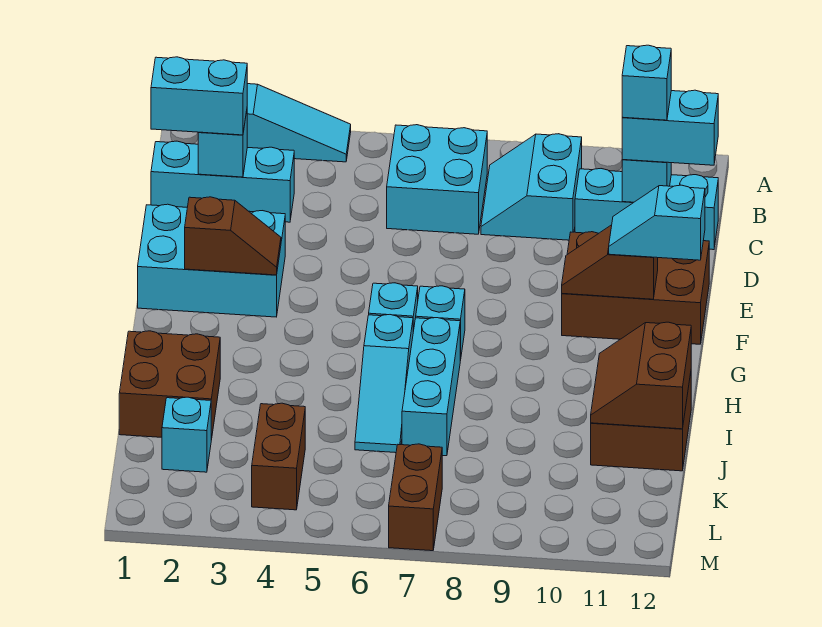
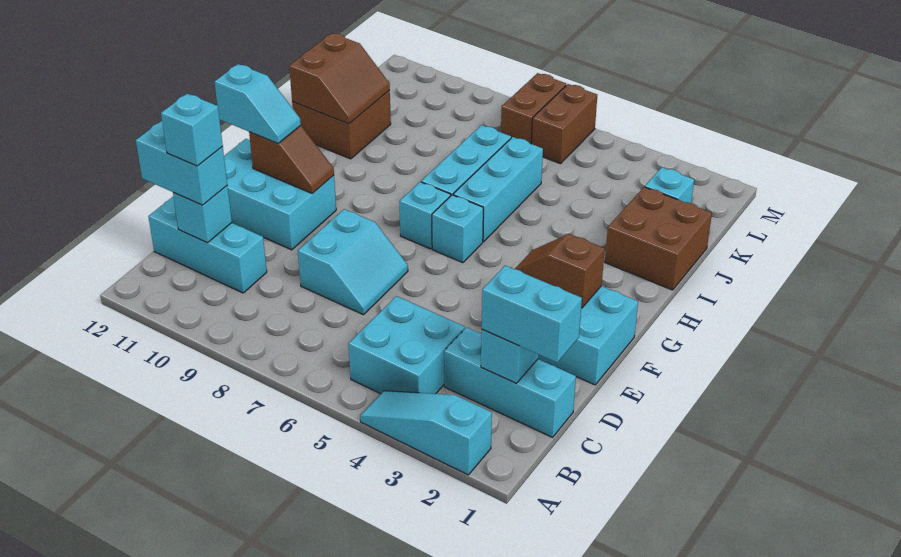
cyan brick B6:C7 level 1 -> cyan brick B4:C5 level 1
cyan slope B8:C9 level 1 top 9 -> cyan slope D7:E8 level 1 top 8
brown brick E10:F12 level 1 -> cyan brick E10:F12 level 1
cyan slope H6:J6 level 1 top H -> cyan brick H6:J6 level 1
brown brick K4:L4 level 1 -> brown brick L6:M6 level 1

